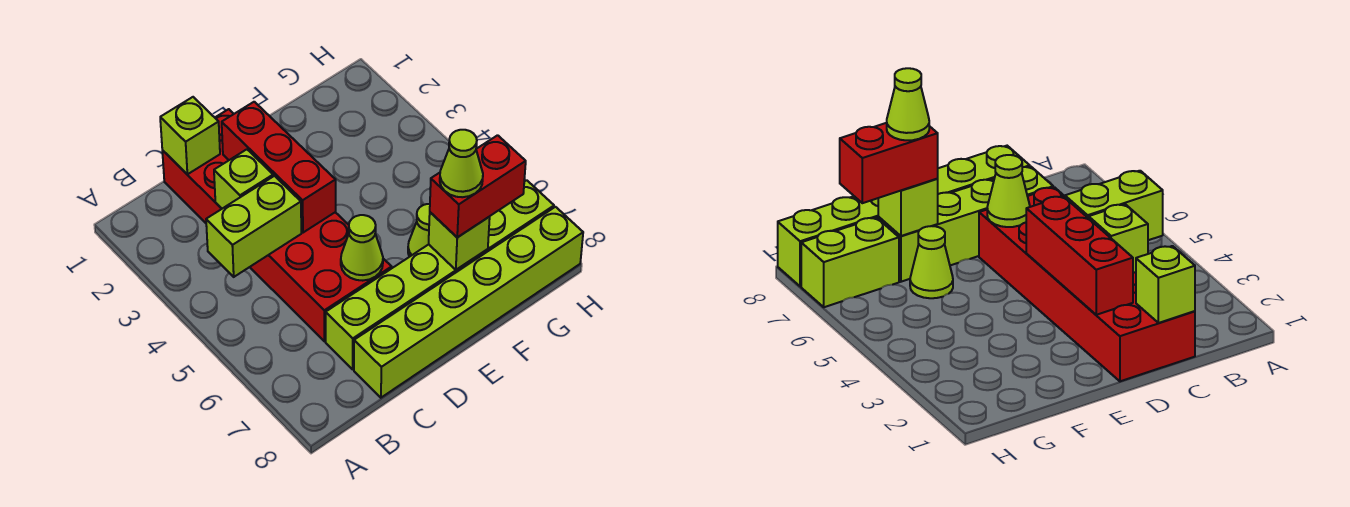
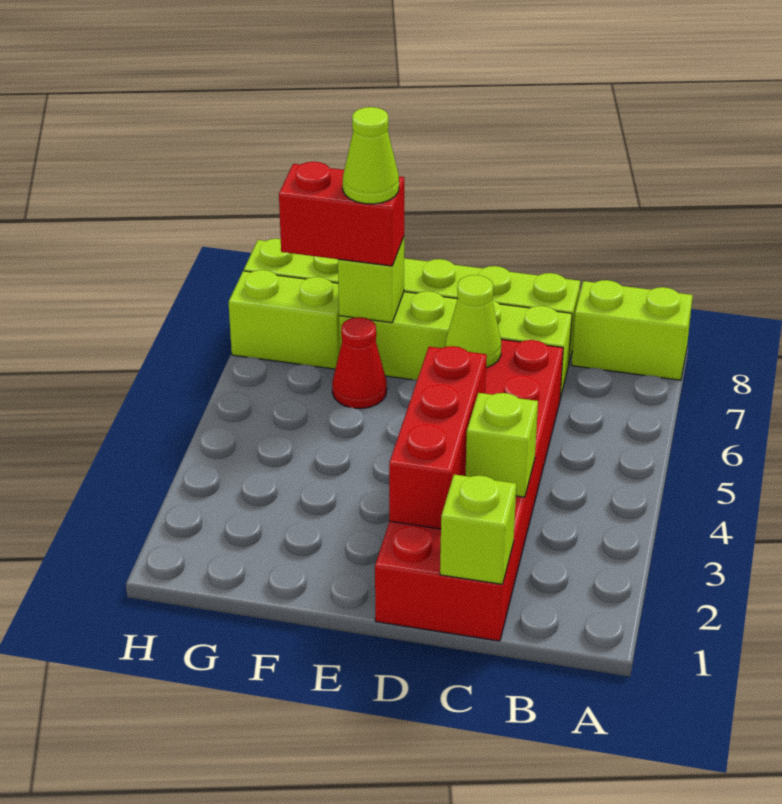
lime brick B4:C4 level 2 -> lime brick A8:B8 level 1
lime cone F6 level 1 -> red cone F6 level 1

